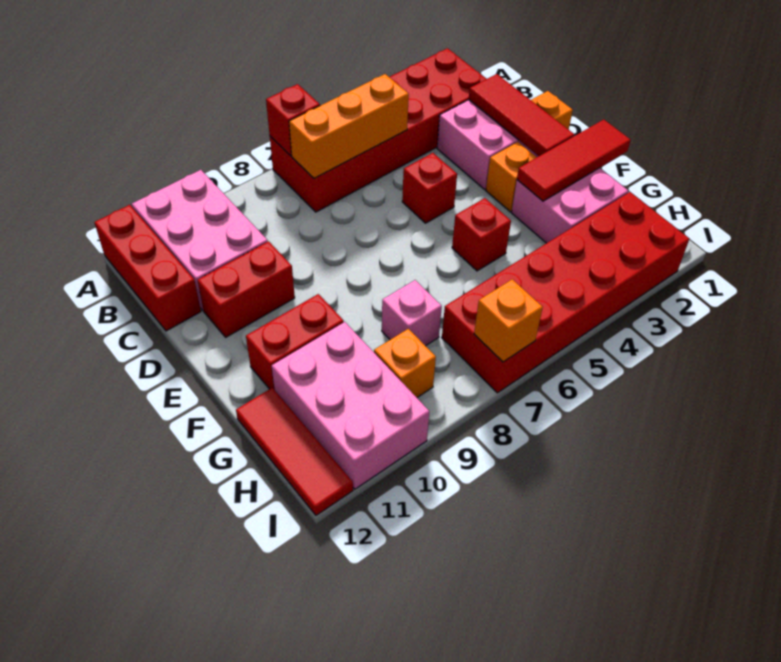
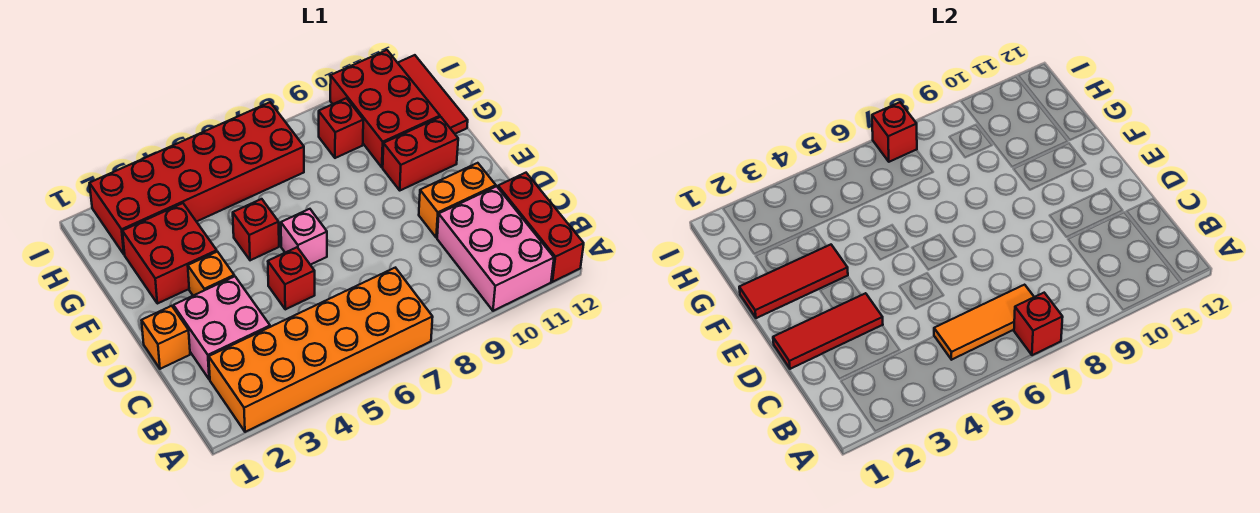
red brick A2:B7 level 1 -> orange brick A2:B7 level 1
orange brick B5:B7 level 2 -> orange tile B5:B7 level 2
red tile C2:E2 level 2 -> red tile D1:D3 level 2
red brick D10:D11 level 1 -> orange brick D10:D11 level 1
pink brick F2:G3 level 1 -> red brick F2:G3 level 1
pink brick G8 level 1 -> pink brick E6 level 1
pink brick G10:I11 level 1 -> red brick G10:I11 level 1
orange brick H9 level 1 -> red brick H9 level 1
orange brick I7 level 2 -> red brick I7 level 2

